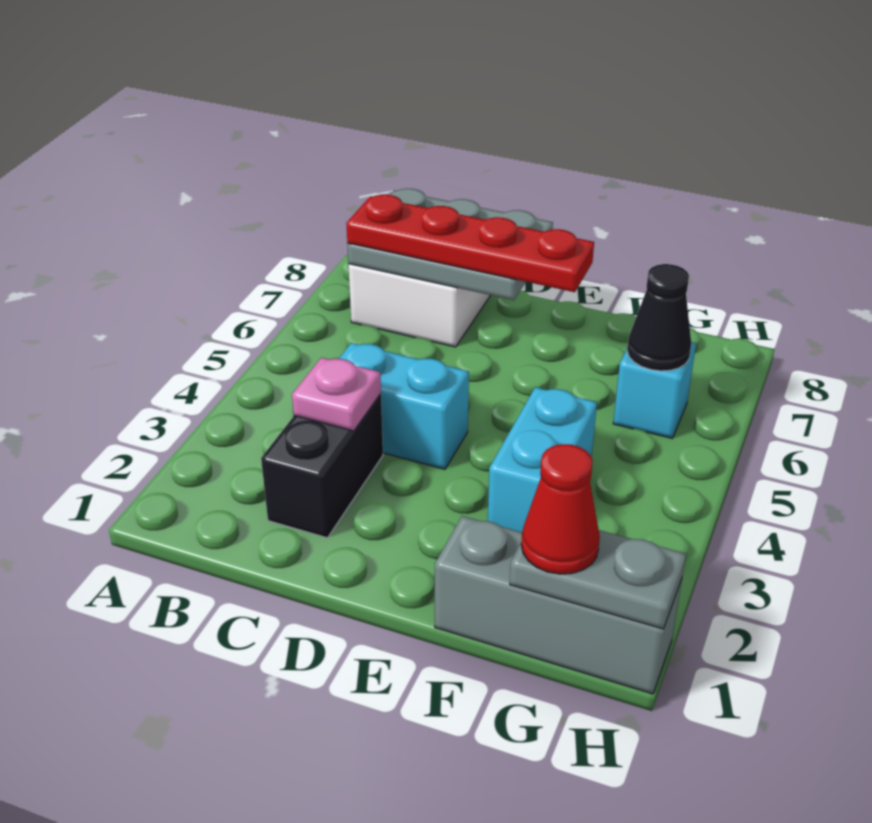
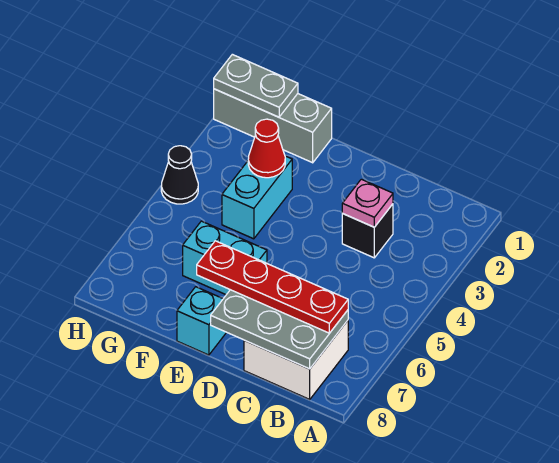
black brick C2:C3 level 1 -> black brick C3 level 1
cyan brick C4:D4 level 1 -> cyan brick E6:F6 level 1
red cone G1 level 3 -> red cone F3 level 2
cyan brick G6 level 1 -> cyan brick E8 level 1
black cone G6 level 2 -> black cone H4 level 1

